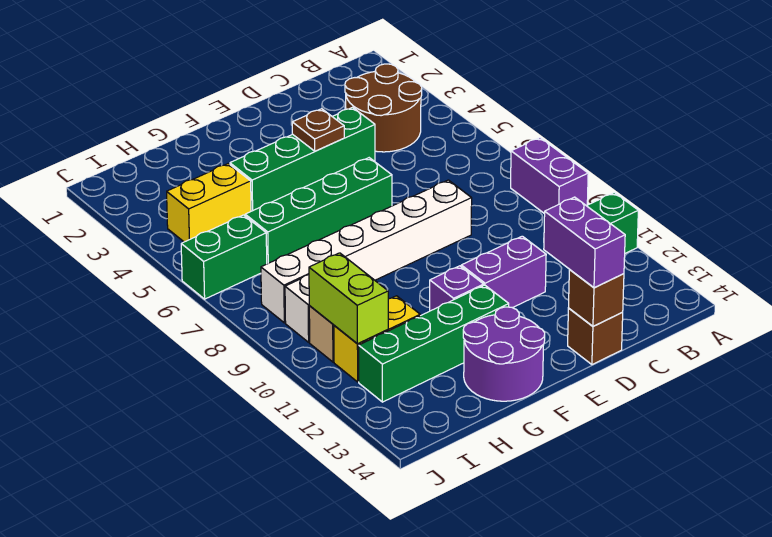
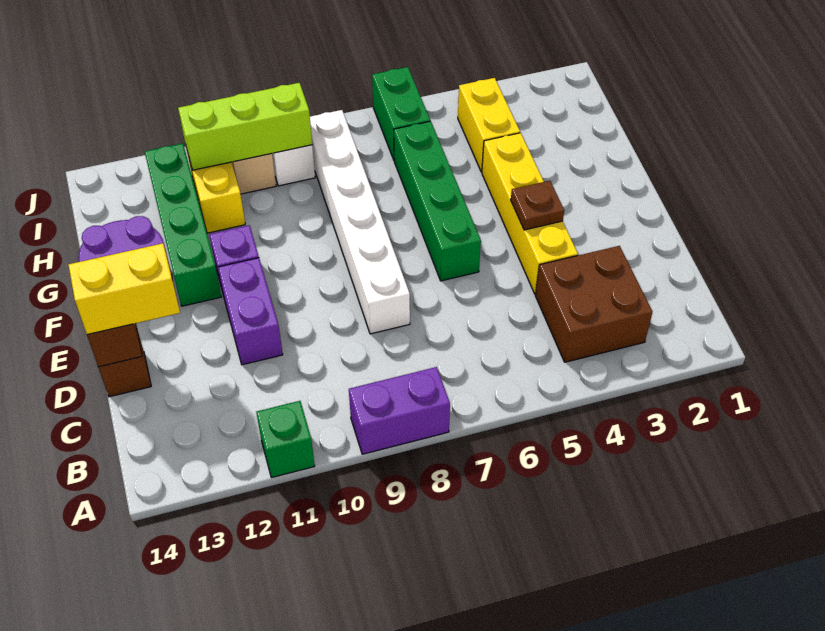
brown round brick B3:C4 level 1 -> brown brick B3:C4 level 1
green brick D4:G4 level 1 -> yellow brick D4:G4 level 1
purple brick D13:D14 level 3 -> yellow brick D13:D14 level 3
lime brick I10:I11 level 2 -> lime brick I9:I11 level 2

